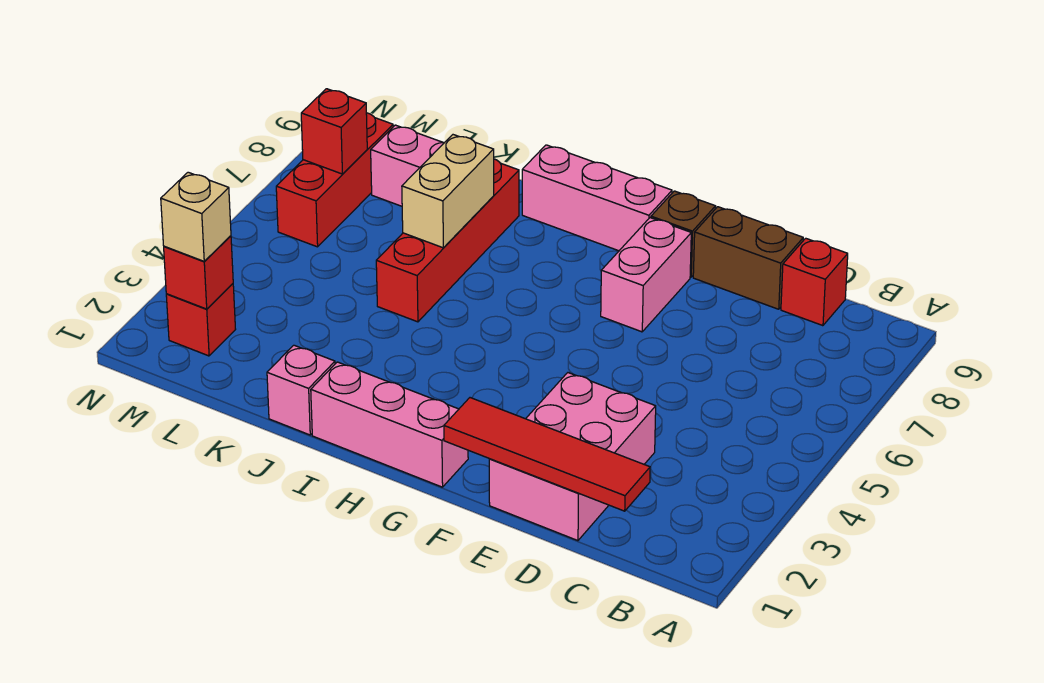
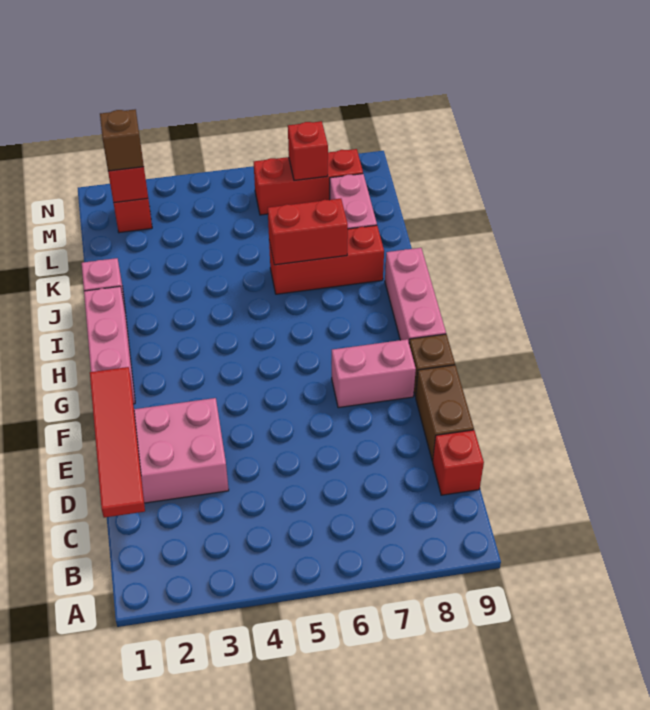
red brick J5:J8 level 1 -> red brick J6:J8 level 1
tan brick J6:J7 level 2 -> red brick J6:J7 level 2
tan brick M2 level 3 -> brown brick M2 level 3

